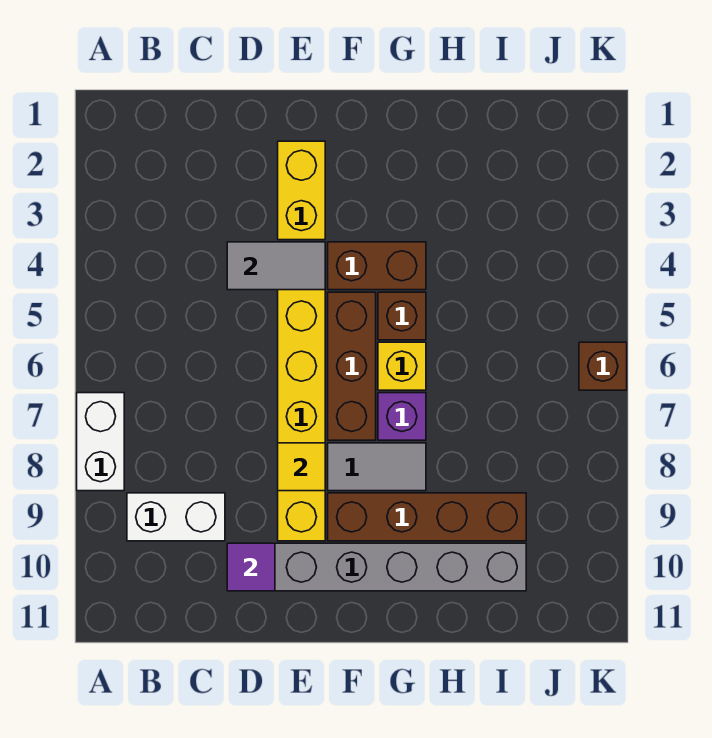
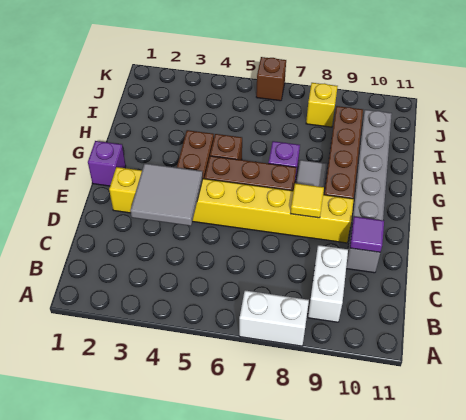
grey tile D4:E4 level 2 -> grey tile D3:E4 level 2
none -> purple brick F1 level 1
yellow brick G6 level 1 -> yellow brick J8 level 1

